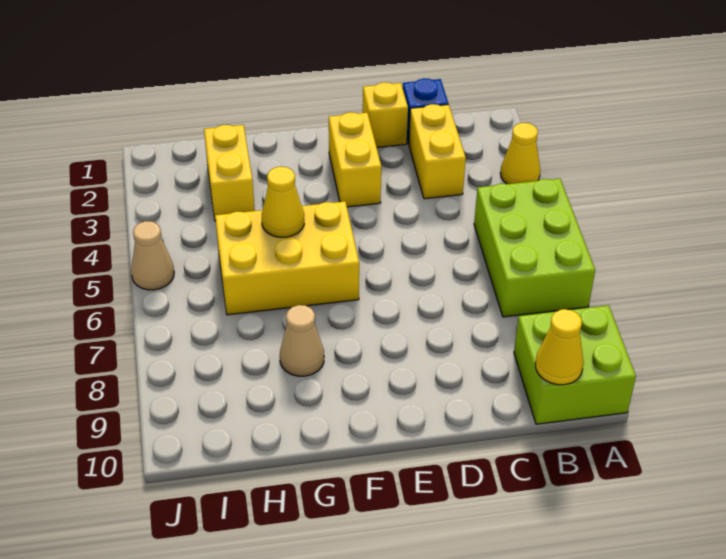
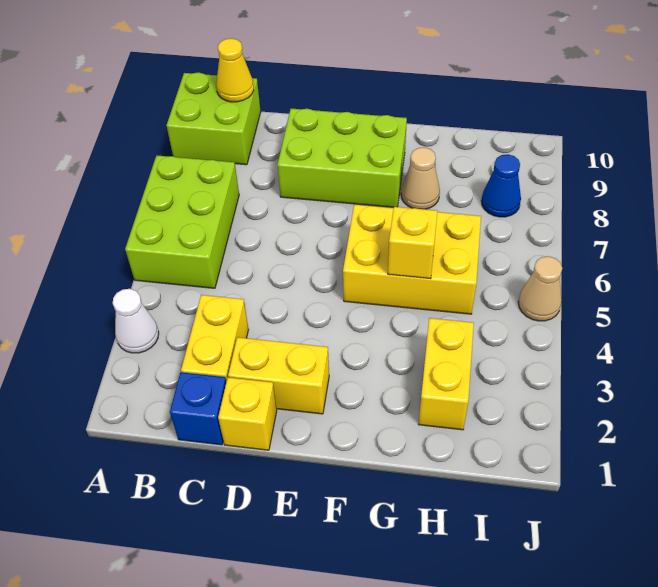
yellow cone A3 level 1 -> white cone A3 level 1
none -> lime brick D8:F9 level 1
yellow brick E2:E3 level 1 -> yellow brick D2:E2 level 1
yellow cone G5 level 2 -> yellow brick G5 level 2
none -> blue cone I8 level 1

